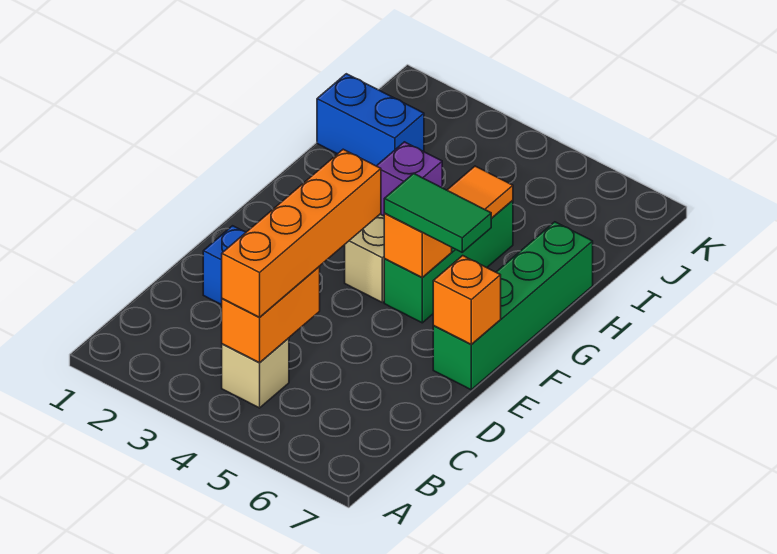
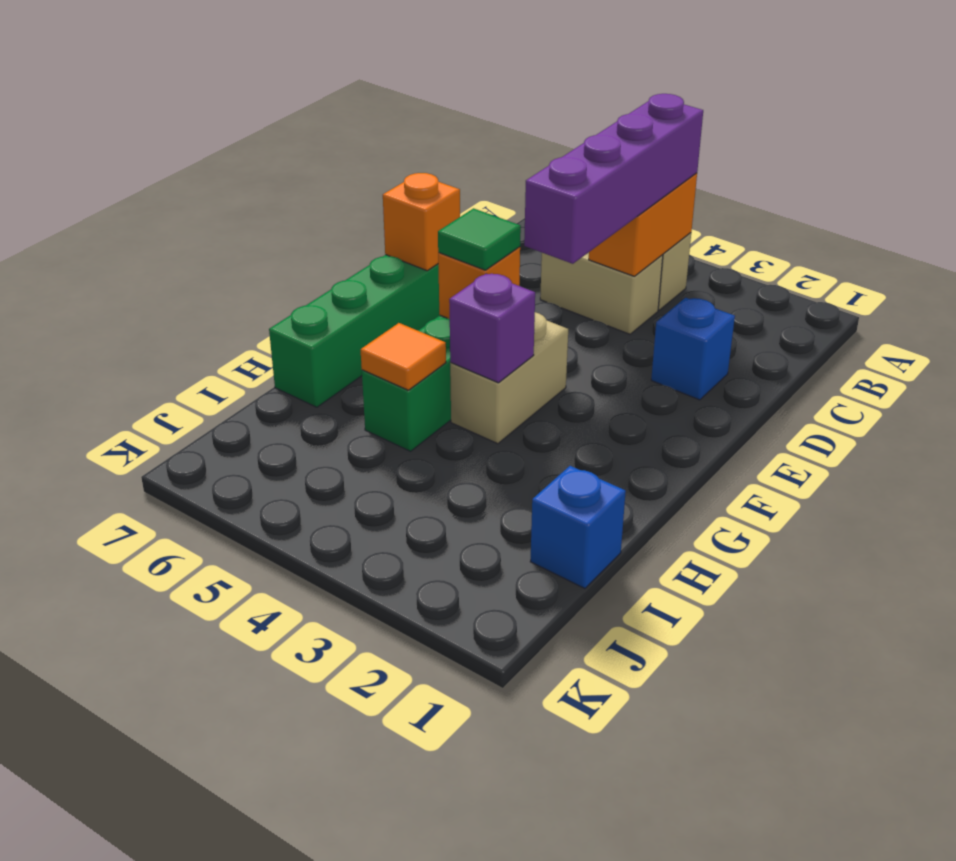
orange brick B4:E4 level 3 -> purple brick B4:E4 level 3
none -> tan brick C4:C5 level 1
green tile F5:F6 level 3 -> green tile F5 level 3
blue brick I1:I2 level 1 -> blue brick I1 level 1

